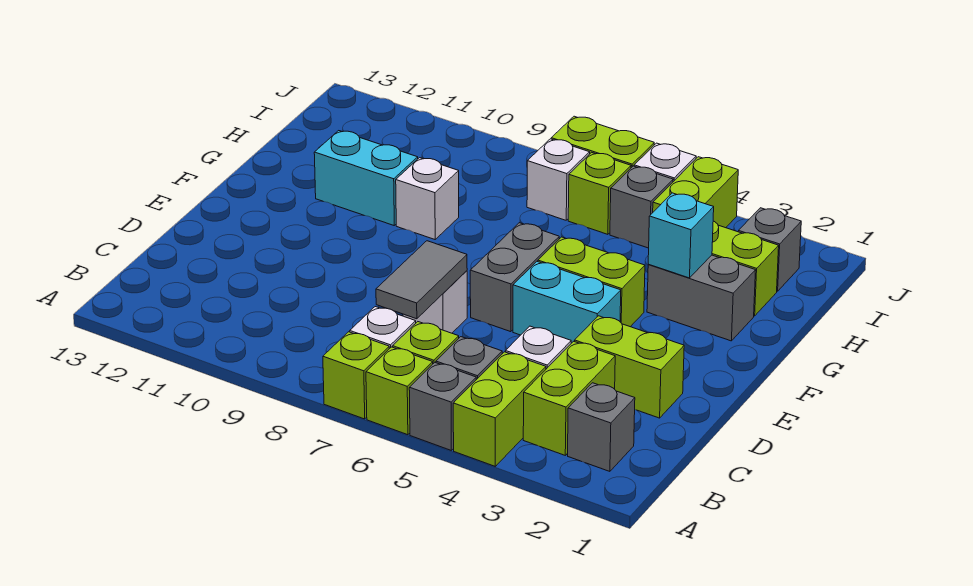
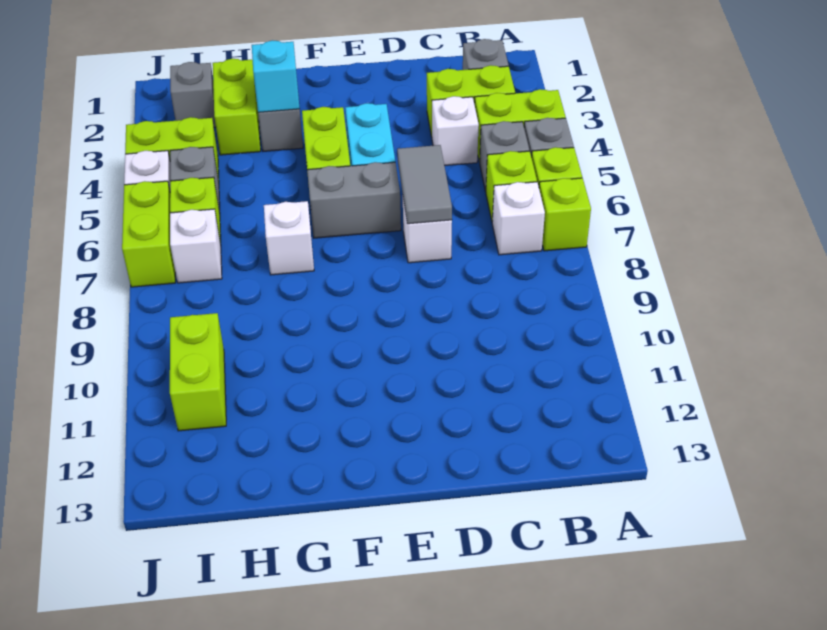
grey tile C7:D7 level 2 -> grey tile D6:D7 level 2
lime brick D2:D3 level 1 -> lime brick I10:I11 level 1
white brick G9 level 1 -> white brick G7 level 1
cyan brick G10:G11 level 1 -> none

